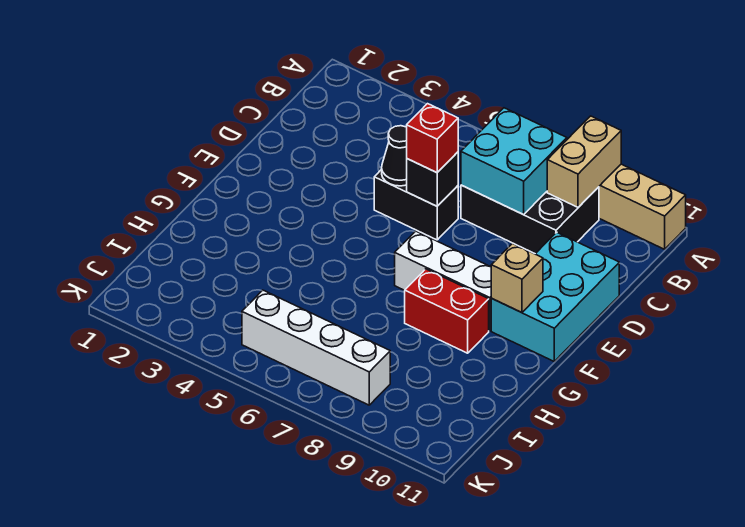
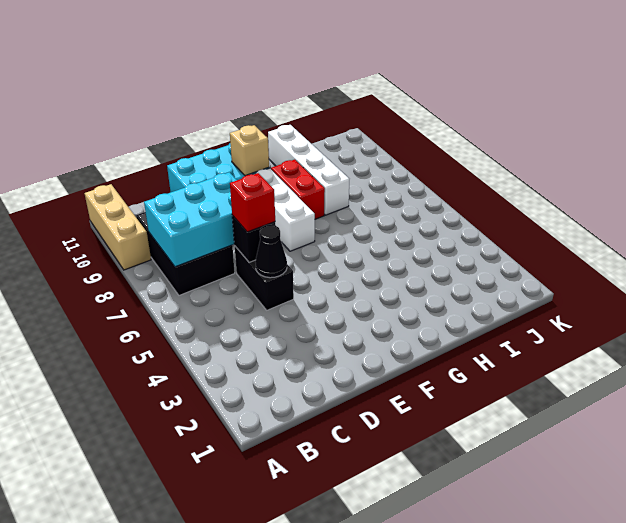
tan brick A9:B9 level 2 -> none
cyan brick B7:C8 level 2 -> cyan brick B7:D8 level 2
white brick J5:J8 level 1 -> white brick H8:H11 level 1

